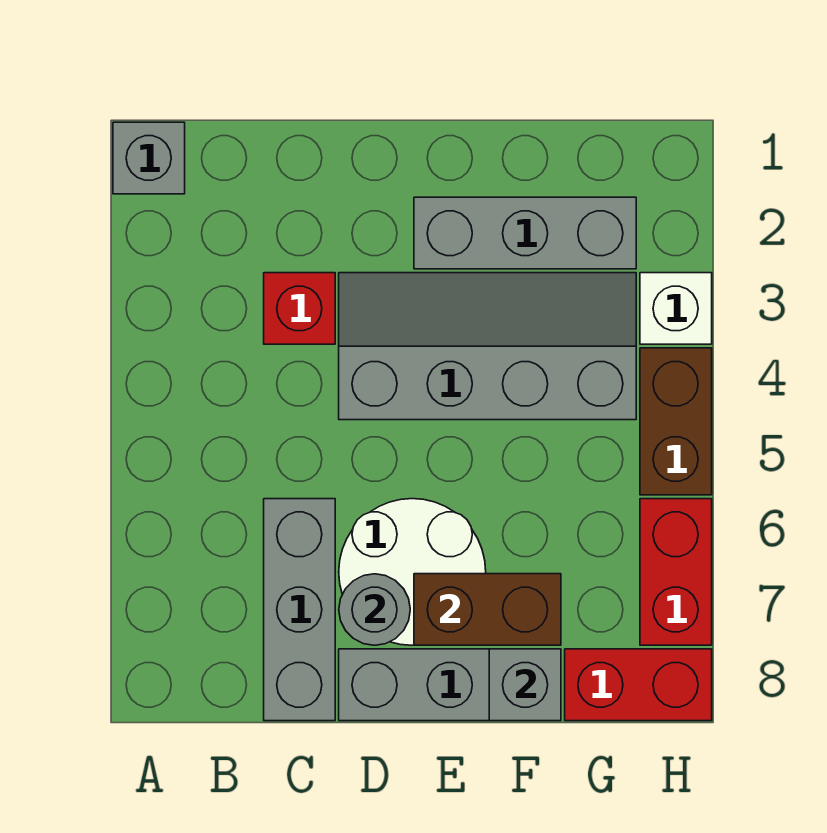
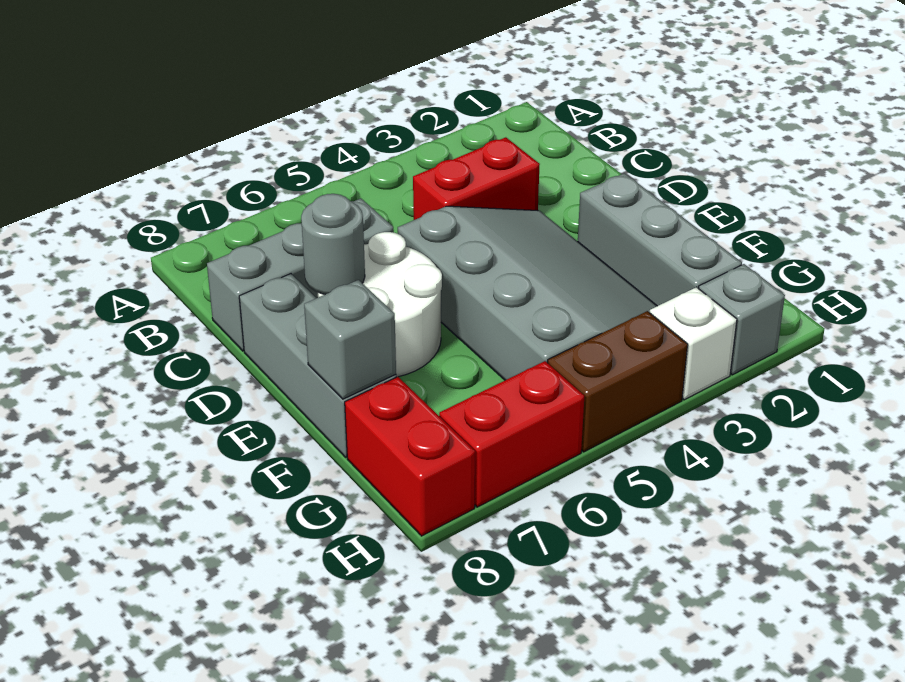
grey brick A1 level 1 -> grey brick H2 level 1
red brick C3 level 1 -> red brick C3:C4 level 1
grey slope D3:G4 level 1 top 4 -> grey slope D3:G5 level 1 top 5
brown brick E7:F7 level 2 -> none

